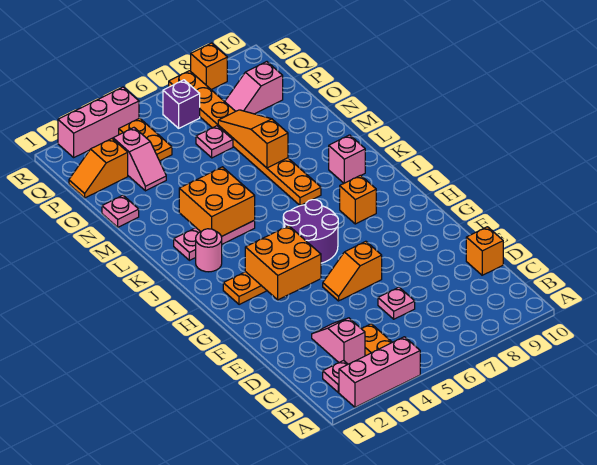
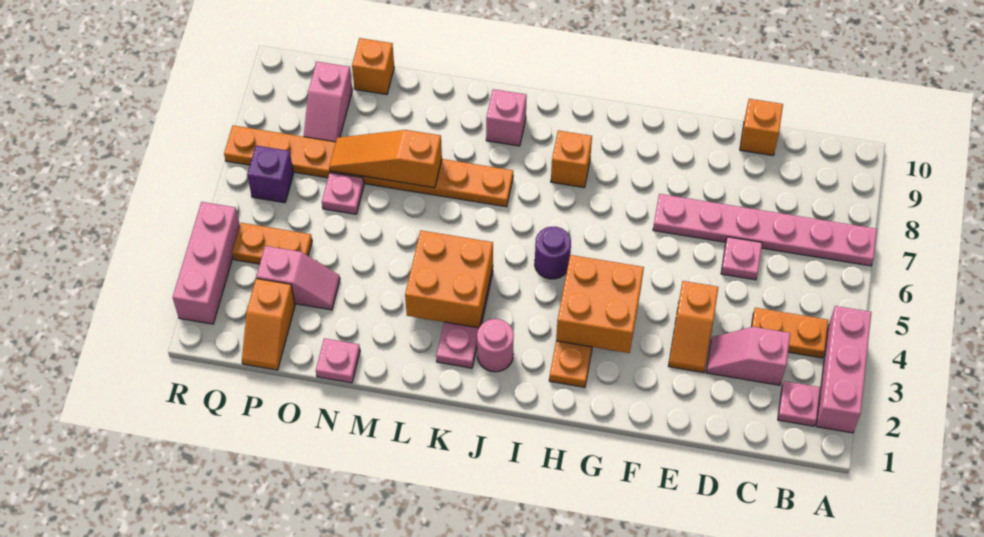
none -> pink plate A7:F7 level 1
orange slope F5:F6 level 1 top 6 -> orange slope E3:E4 level 1 top 4
purple round brick H5:I6 level 1 -> purple round brick I5 level 1
orange brick R8 level 1 -> orange brick O10 level 1

